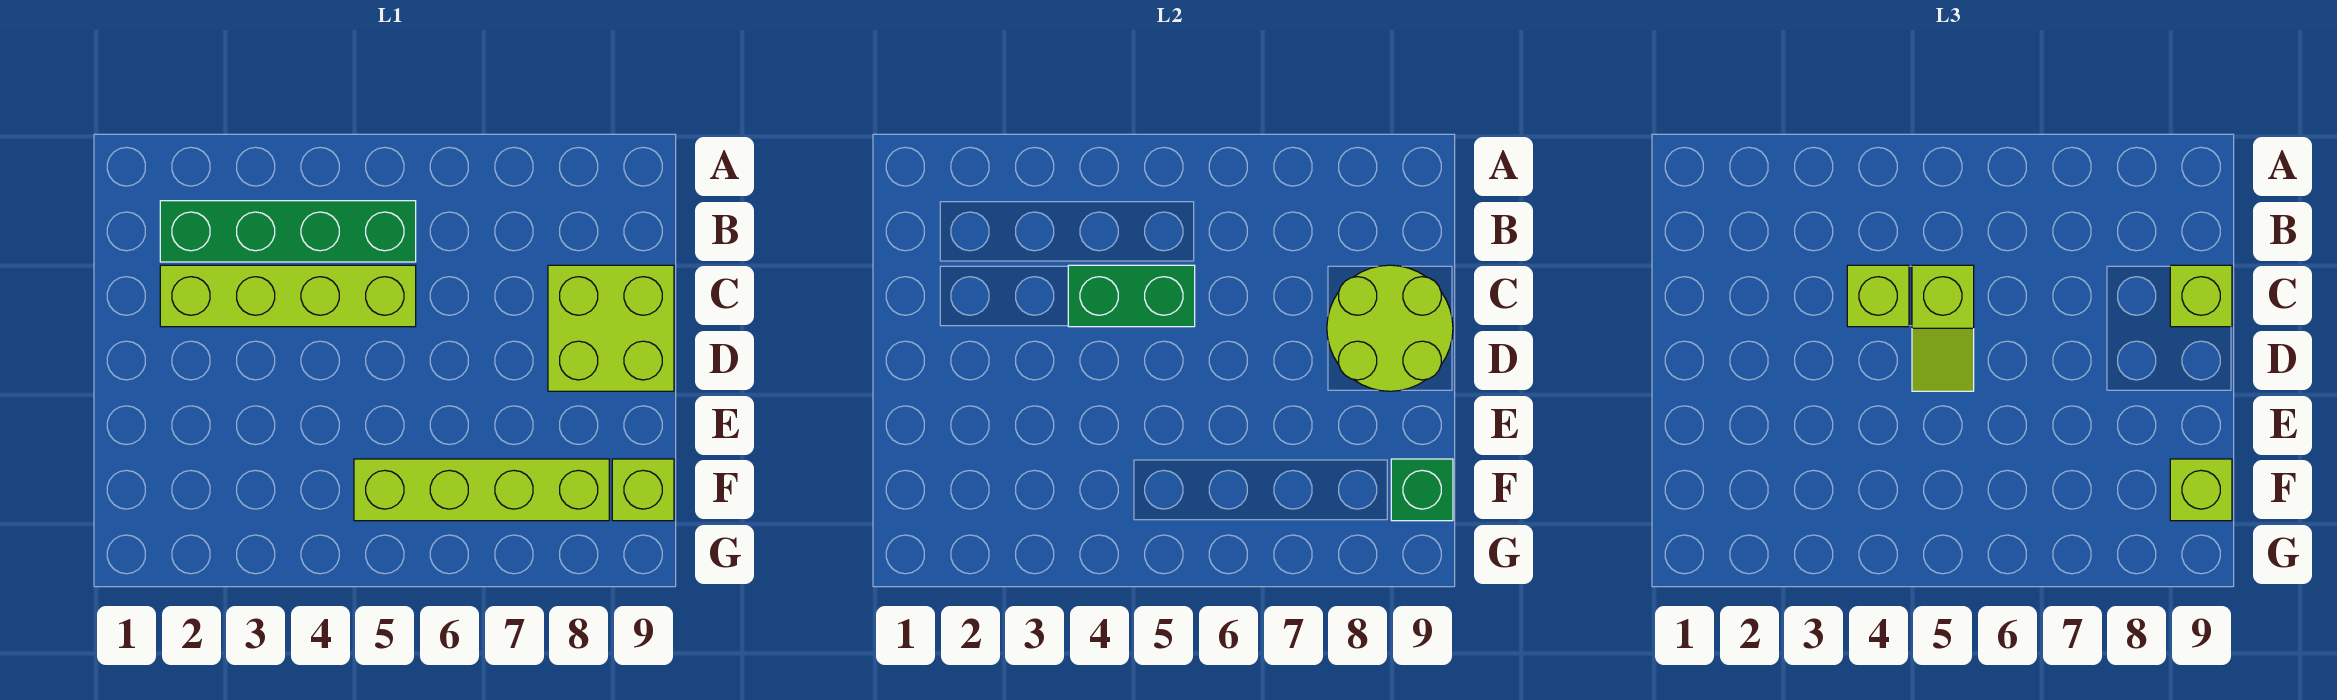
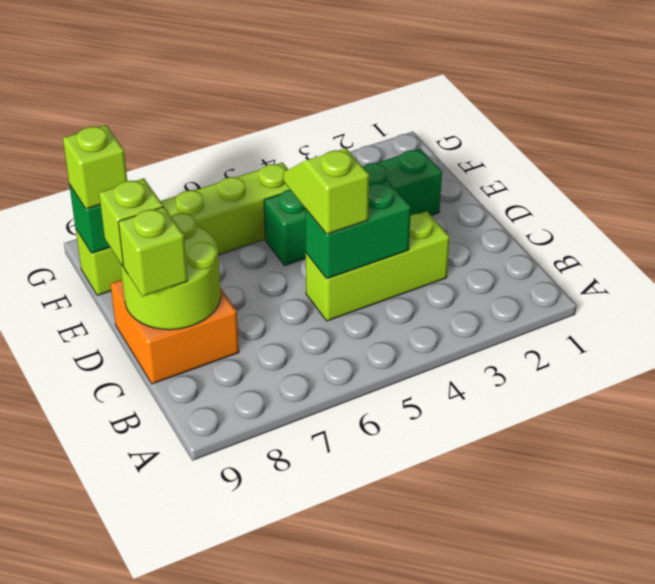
green brick B2:B5 level 1 -> green brick E2:E5 level 1
lime brick C2:C5 level 1 -> lime brick C3:C5 level 1
lime brick C4 level 3 -> lime brick D9 level 3
lime brick C8:D9 level 1 -> orange brick C8:D9 level 1

